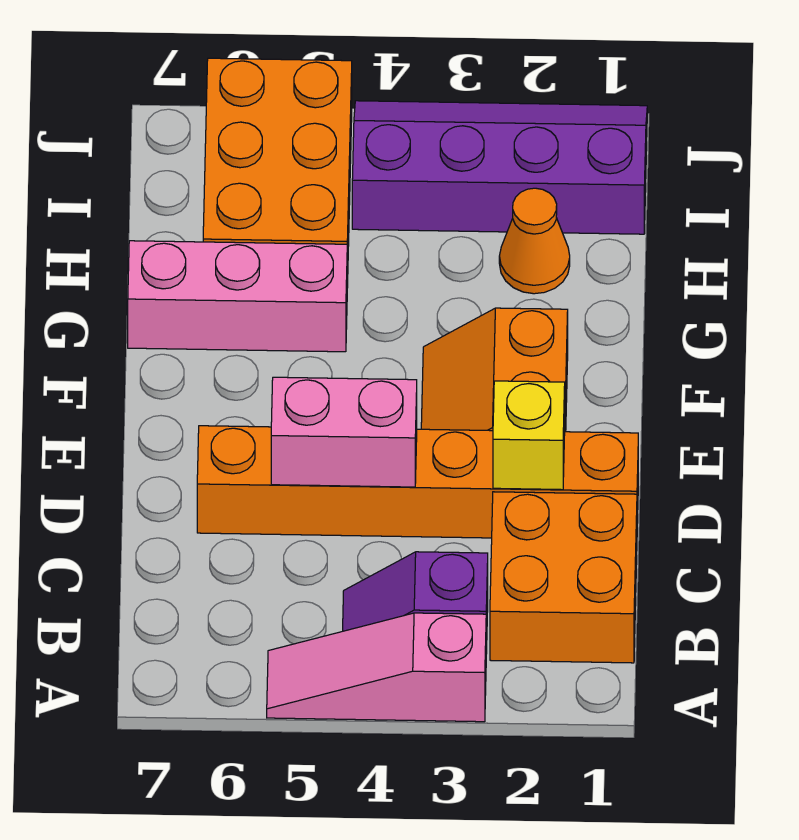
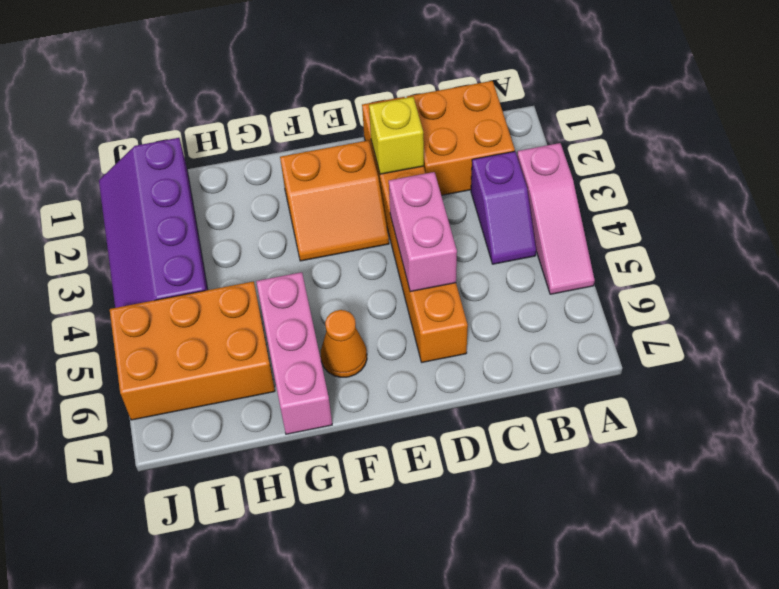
orange cone H2 level 1 -> orange cone F6 level 1

